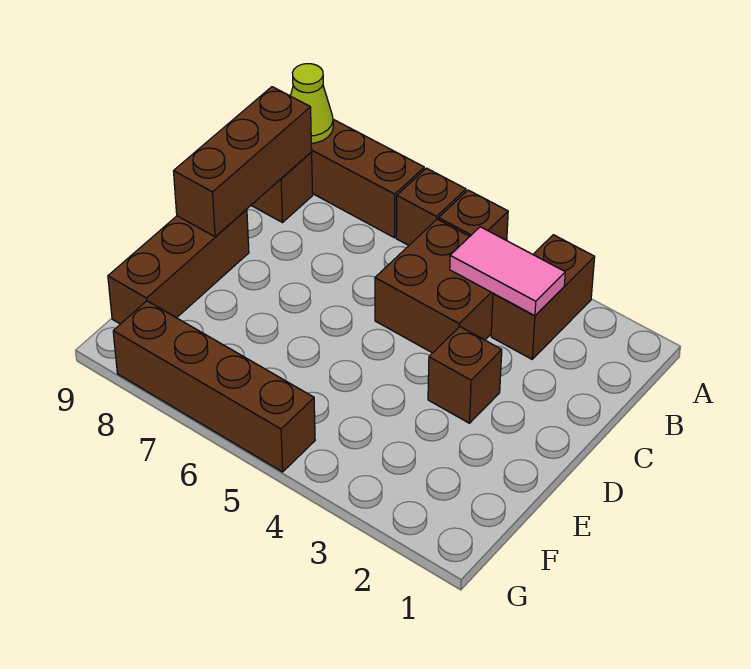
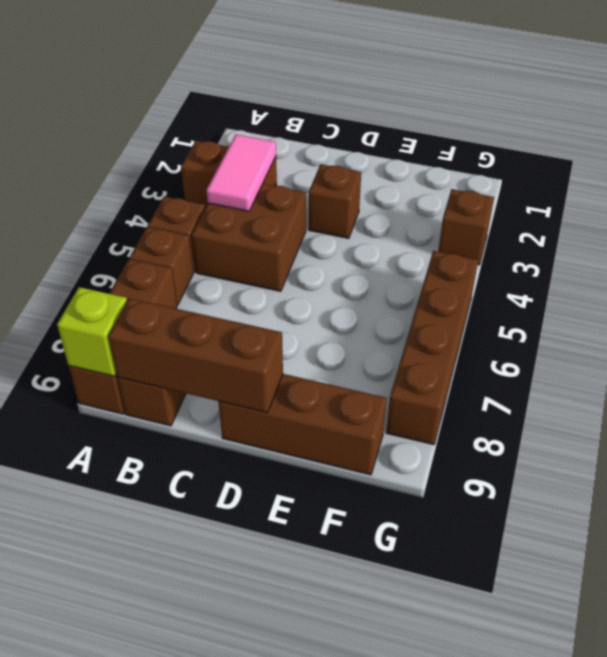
lime cone A9 level 2 -> lime brick A9 level 2
none -> brown brick G3 level 1

